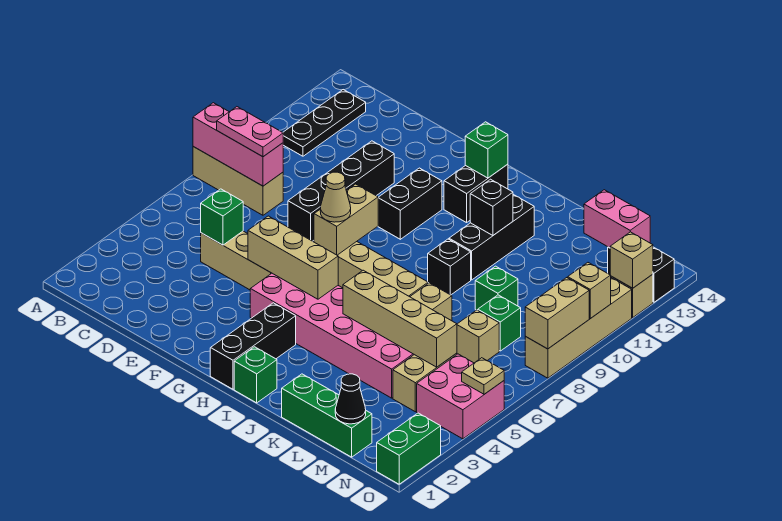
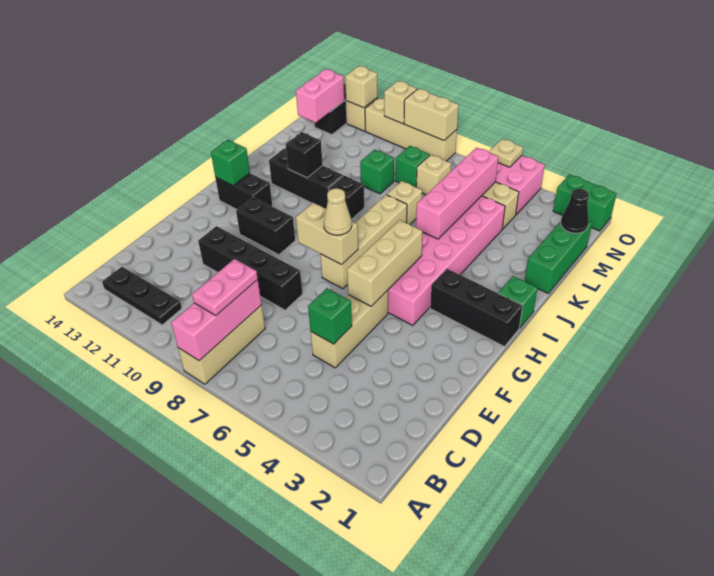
tan brick J5:M5 level 2 -> pink brick J5:M5 level 2

